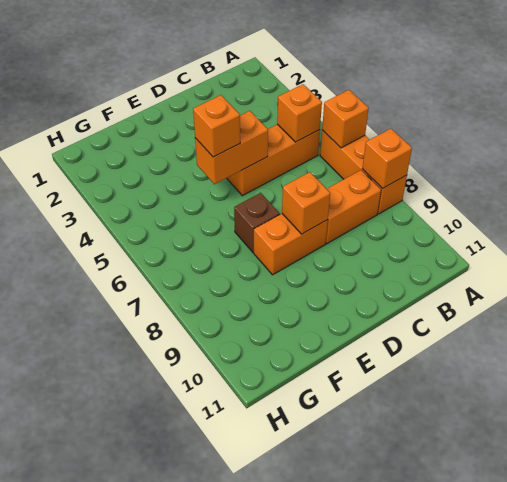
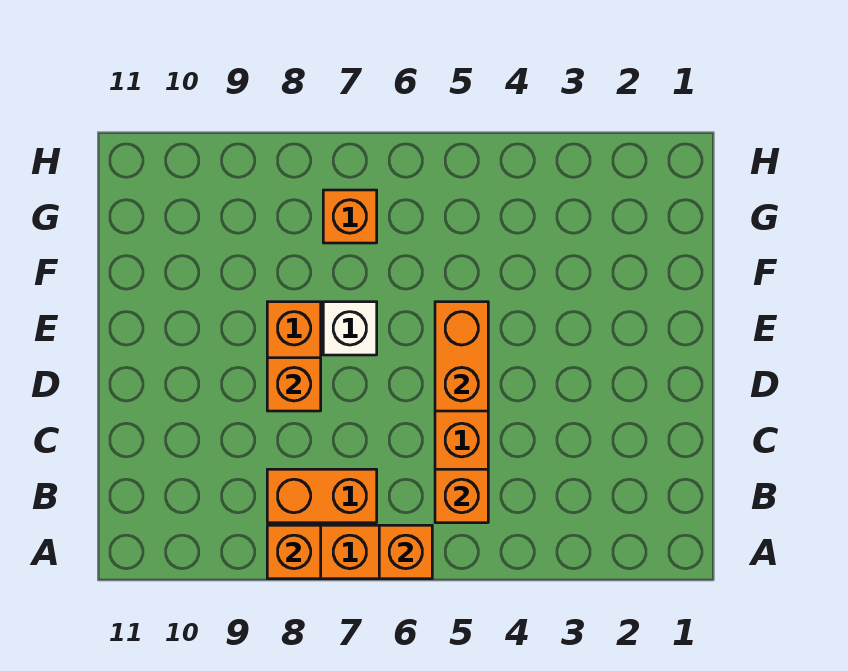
orange brick B8:C8 level 1 -> orange brick B7:B8 level 1
orange brick E5 level 3 -> orange brick G7 level 1
brown brick E7 level 1 -> white brick E7 level 1

